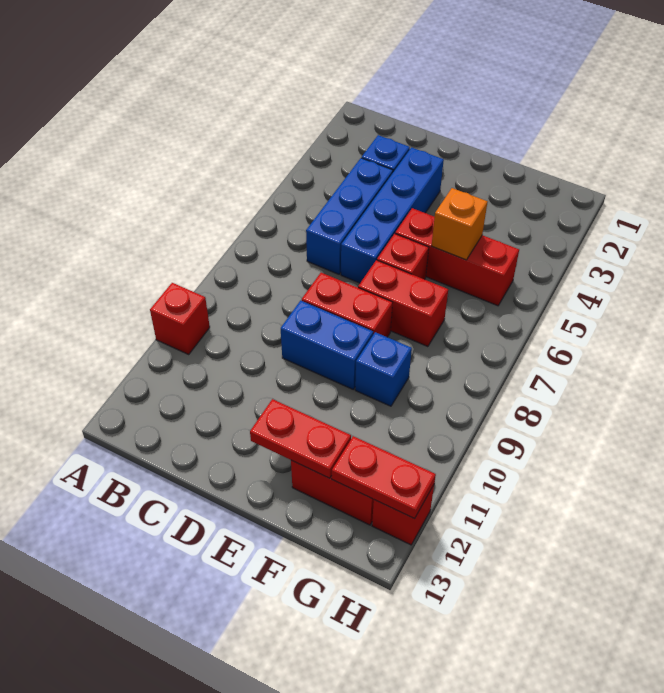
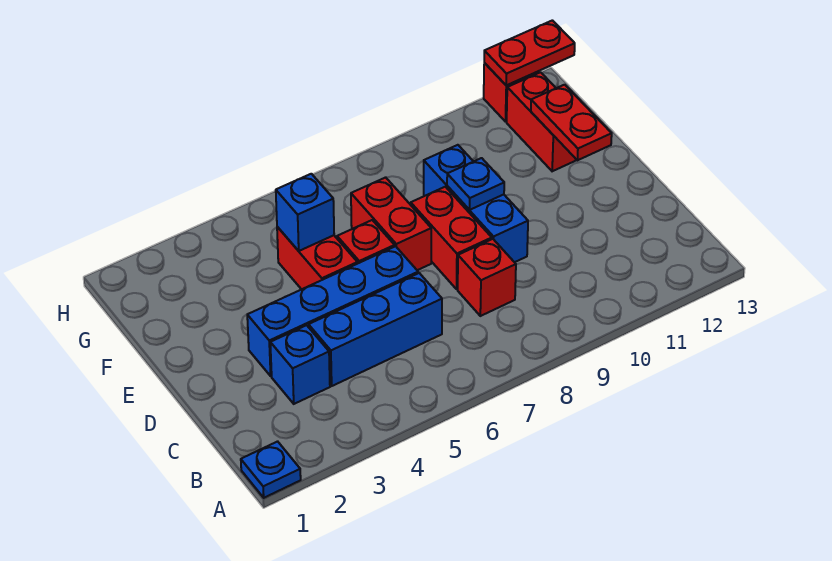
none -> blue plate A1 level 1
red brick A10 level 1 -> red brick C8 level 1
red brick E5:G5 level 1 -> red brick E5:F5 level 1
none -> blue plate E9 level 2
orange brick F5 level 2 -> blue brick F5 level 2
red plate G12:H12 level 2 -> red plate H12:H13 level 2

